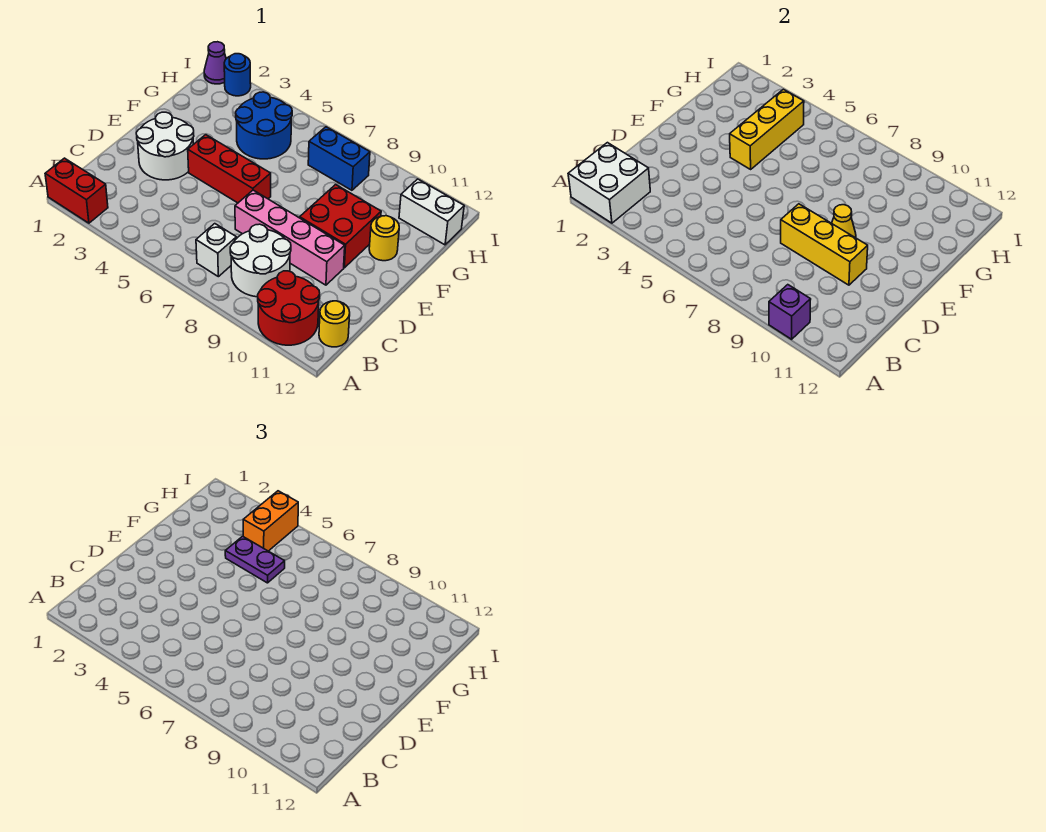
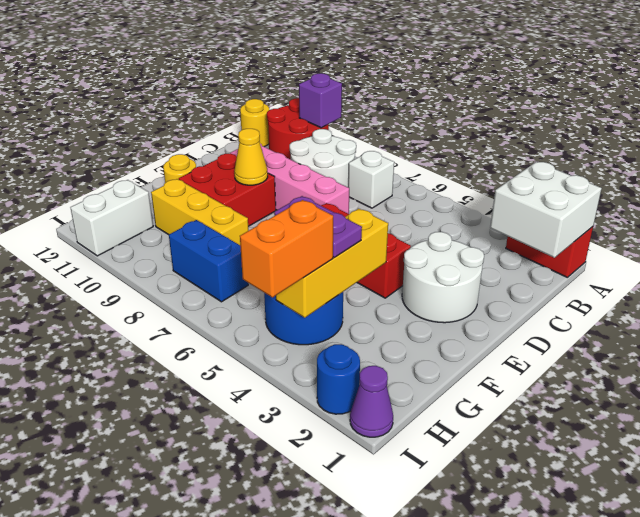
yellow brick D8:D10 level 2 -> yellow brick G8:G10 level 1
white brick H11:H12 level 1 -> white brick H11:I11 level 1

